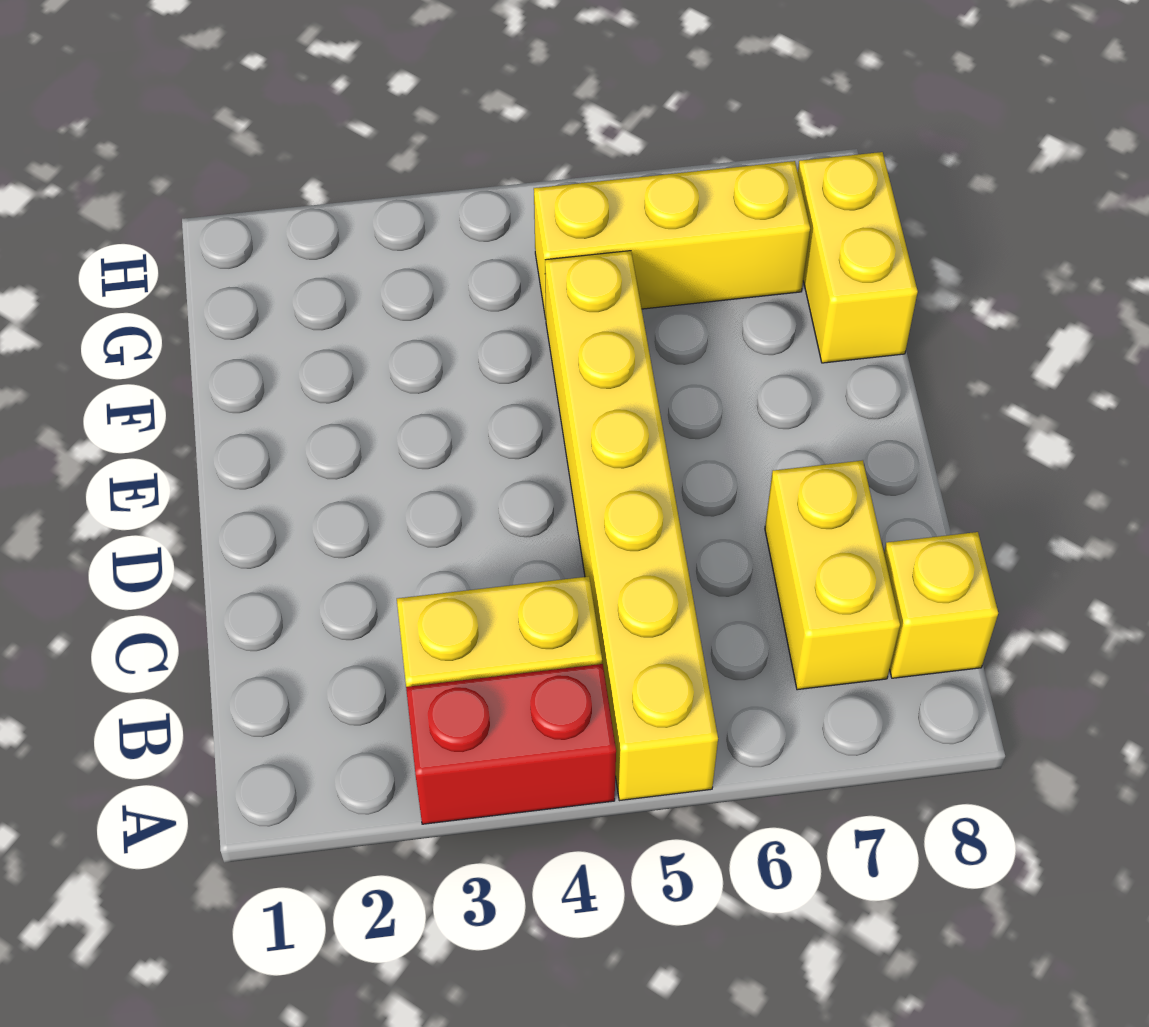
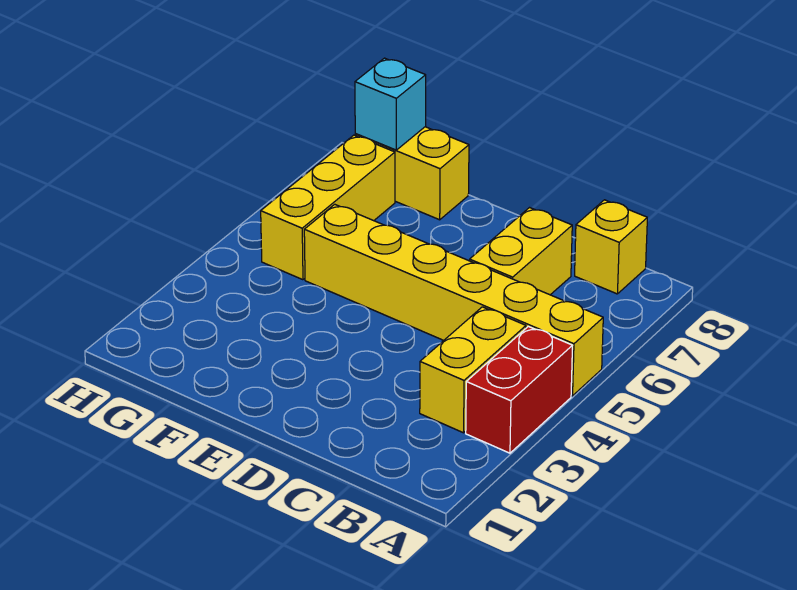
yellow brick B7:C7 level 1 -> yellow brick C6:C7 level 1
none -> cyan brick G8 level 2

